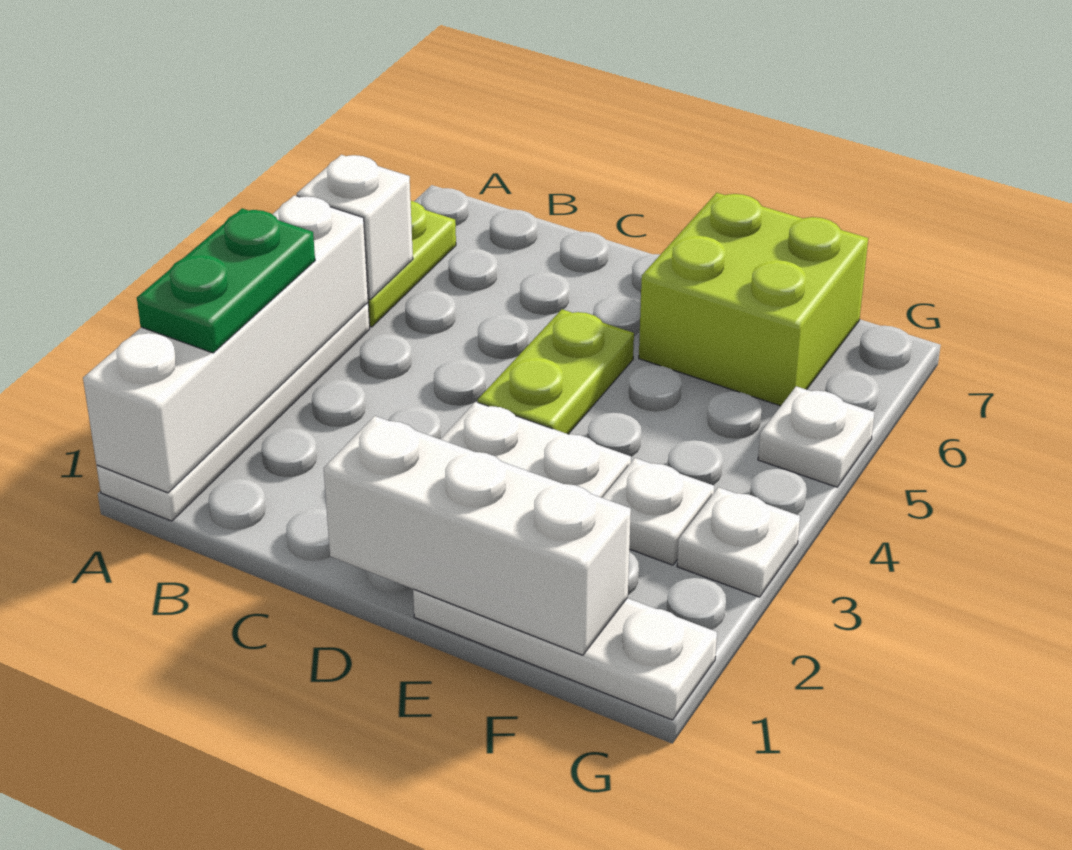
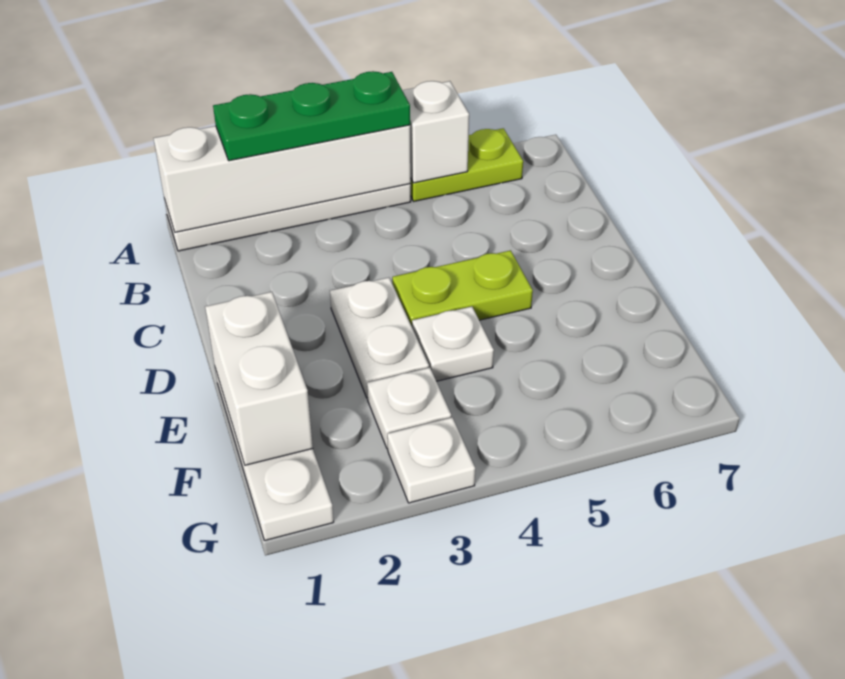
green plate A2:A3 level 3 -> green plate A2:A4 level 3
white brick D1:F1 level 2 -> white brick E1:F1 level 2
lime brick E6:F7 level 1 -> none
white plate G5 level 1 -> white plate E4 level 1

